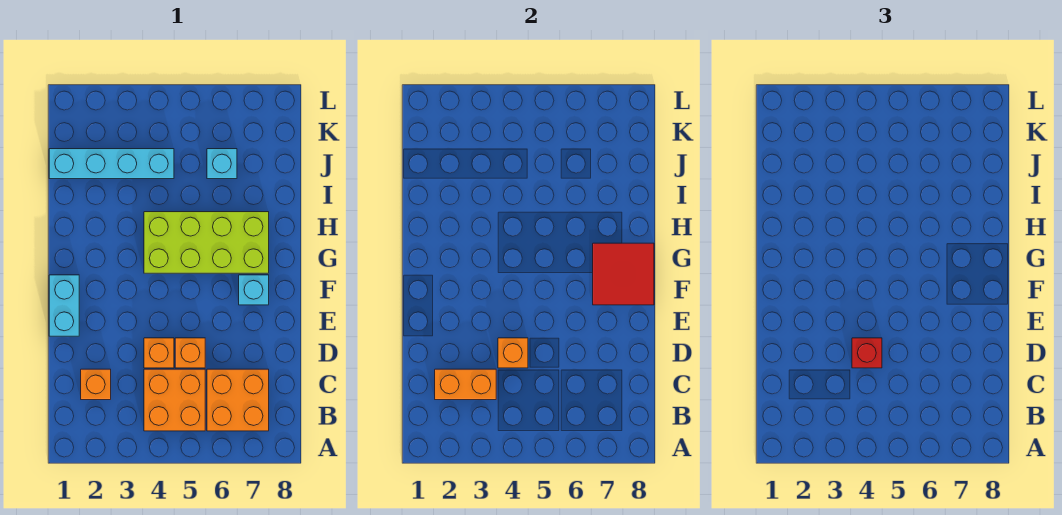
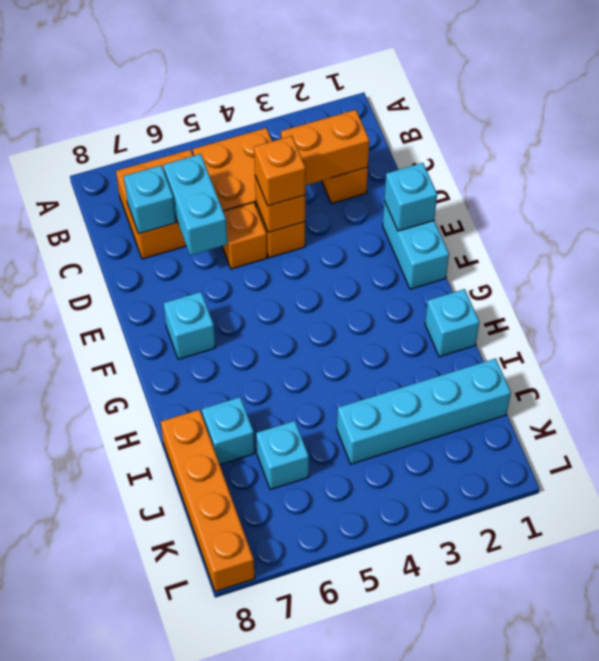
none -> cyan brick C6:D6 level 2
none -> cyan brick C7 level 2
red brick D4 level 3 -> orange brick D4 level 3
none -> cyan brick E1 level 2
red tile F7:G8 level 2 -> none
lime brick G4:H7 level 1 -> none
none -> cyan brick H1 level 1
none -> cyan brick I7 level 1
none -> orange brick I8:L8 level 1

